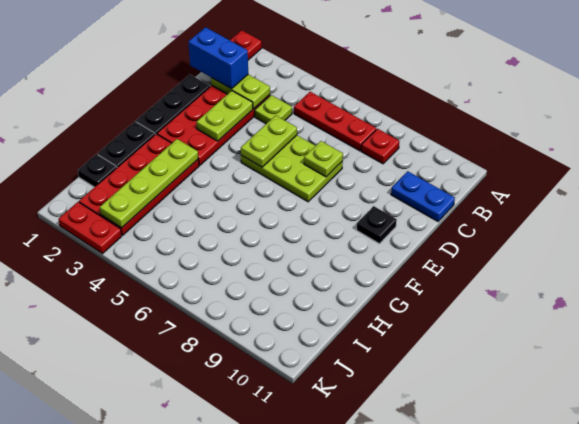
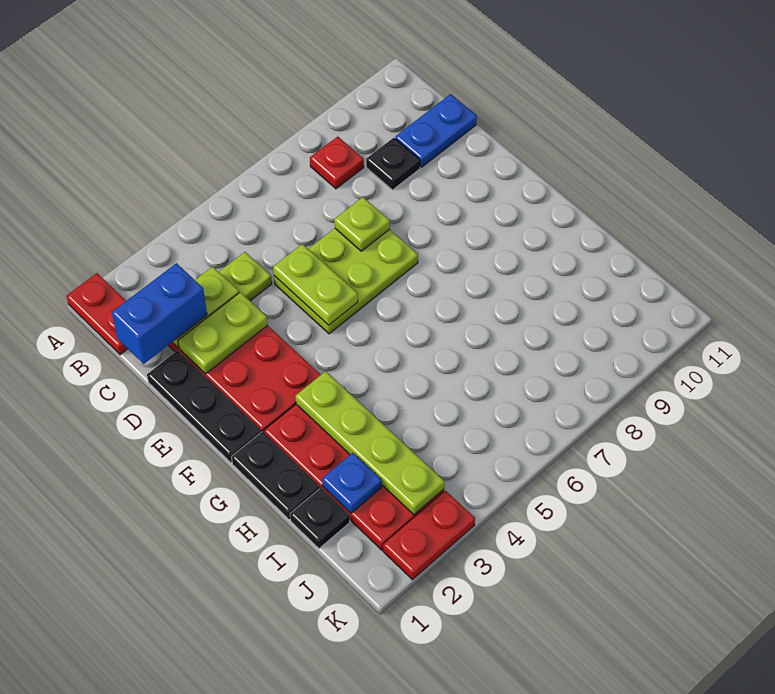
red plate B5:B7 level 1 -> none
lime plate D3:E3 level 2 -> lime plate D2:D3 level 2
black plate E10 level 1 -> black plate C9 level 1
none -> blue plate I2 level 2

